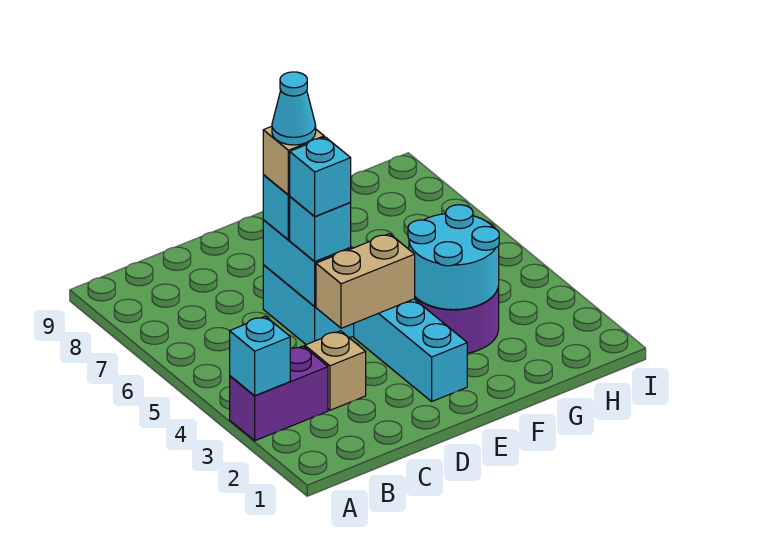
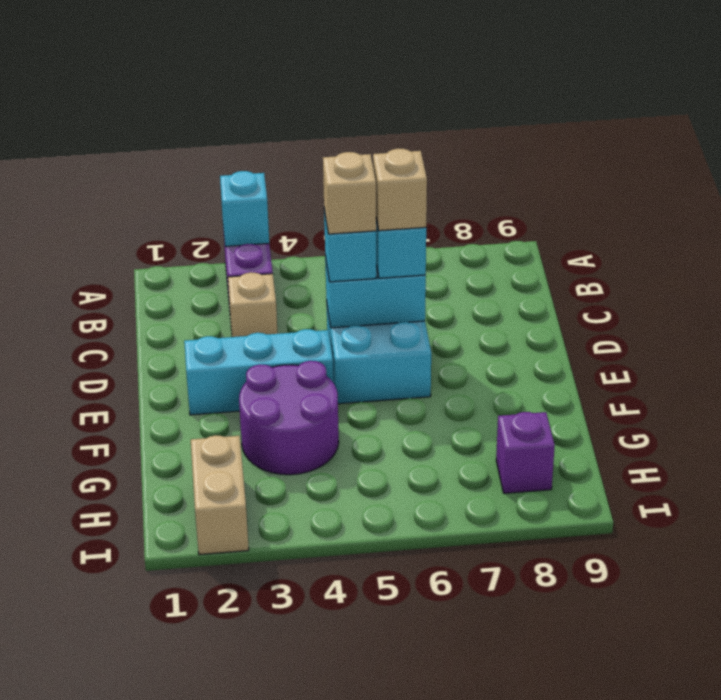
tan brick D4:E4 level 2 -> tan brick H2:I2 level 1
cyan brick D5 level 4 -> tan brick D5 level 4
cyan cone D6 level 5 -> none
cyan round brick F3:G4 level 2 -> none
none -> purple brick H8 level 1

